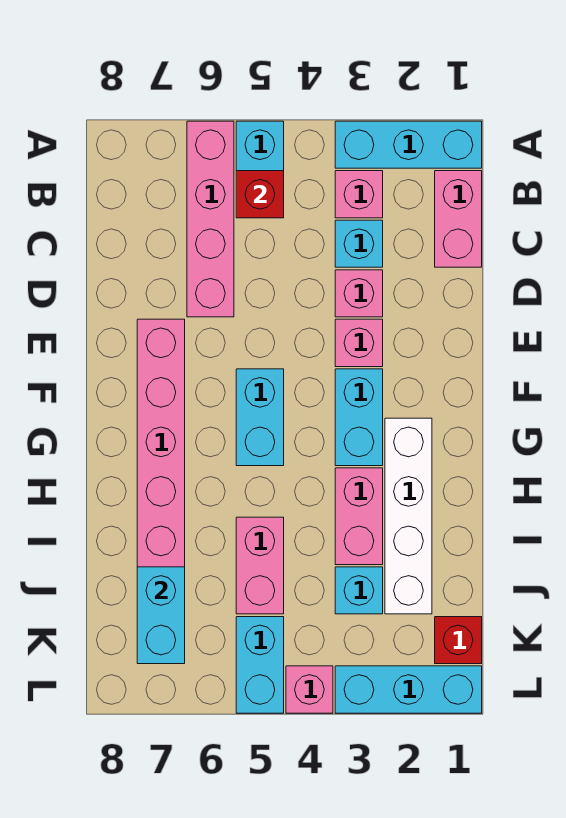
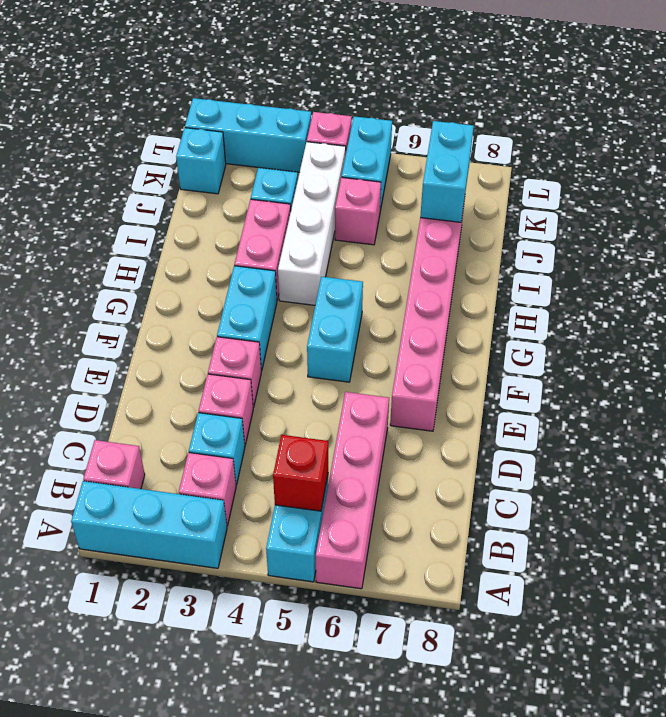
pink brick B1:C1 level 1 -> pink brick B1 level 1
white brick G2:J2 level 1 -> white brick H4:K4 level 1
pink brick I5:J5 level 1 -> pink brick J5 level 1
red brick K1 level 1 -> cyan brick K1 level 1

